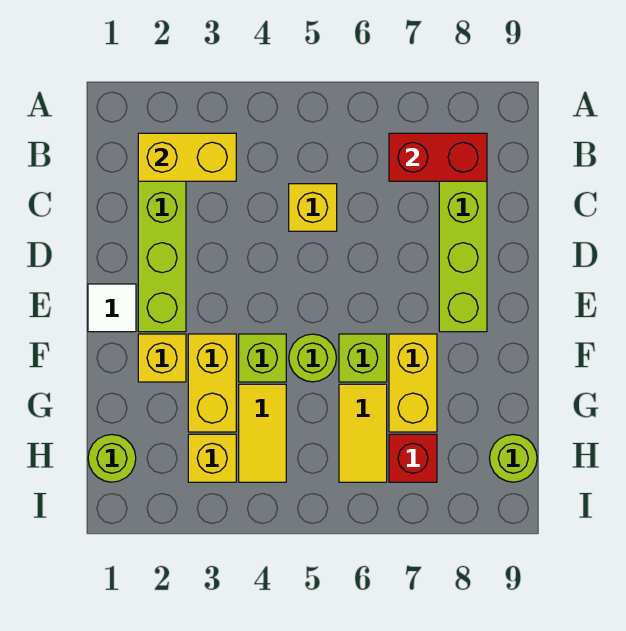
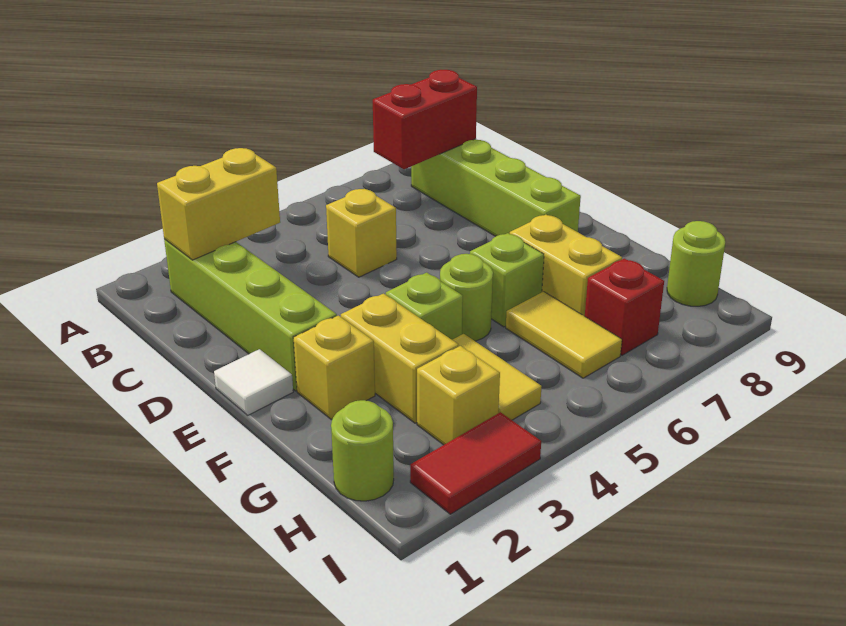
none -> red tile I2:I3 level 1

